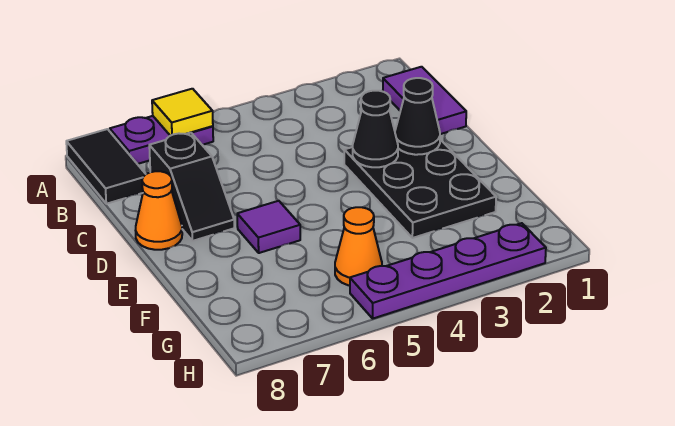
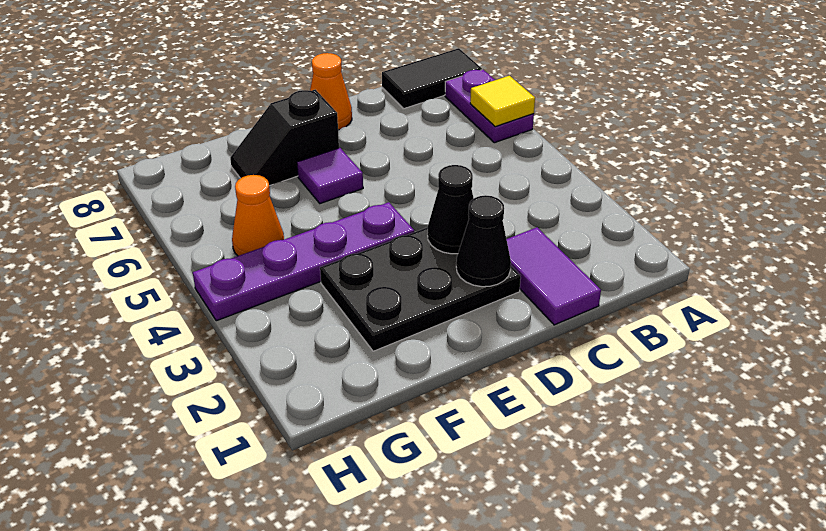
purple tile B1:C1 level 1 -> purple tile C1:C2 level 1
black slope C7:D7 level 1 top C -> black slope E7:F7 level 1 top E
purple plate H2:H5 level 1 -> purple plate E4:H4 level 1

